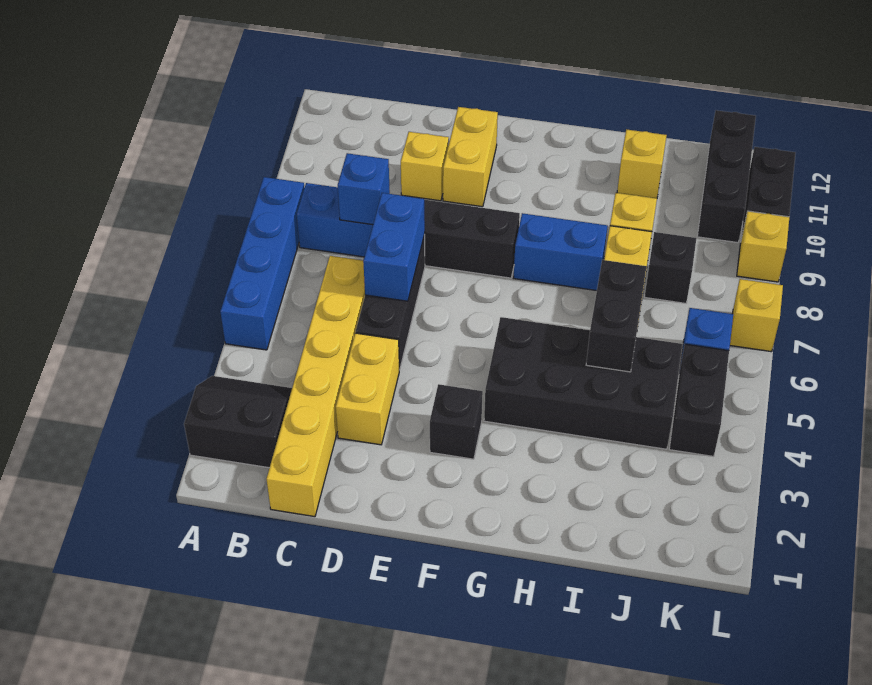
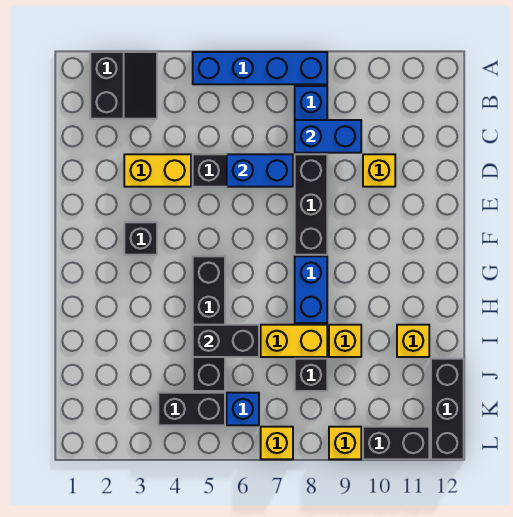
yellow brick C1:C6 level 1 -> none
blue brick C8 level 2 -> blue brick C8:C9 level 2
yellow brick E10:E11 level 1 -> none
black brick G4:J5 level 1 -> black brick G5:J5 level 1
black brick K10:K12 level 1 -> black brick J12:L12 level 1

